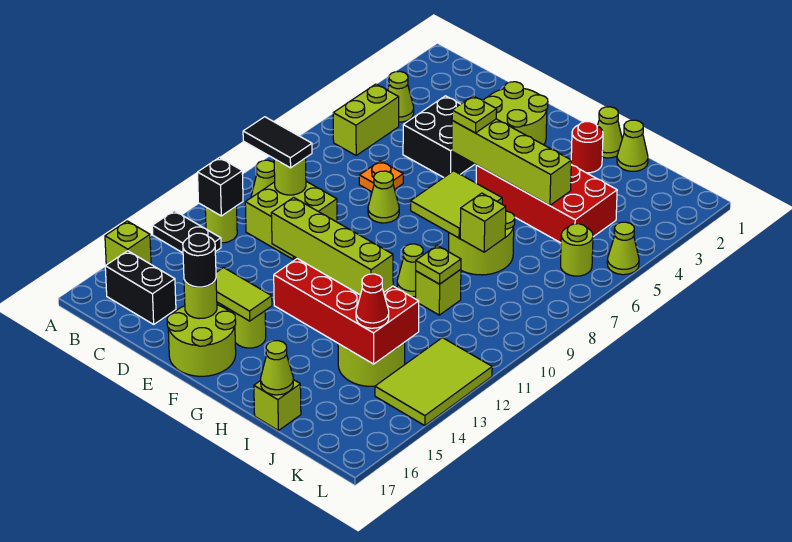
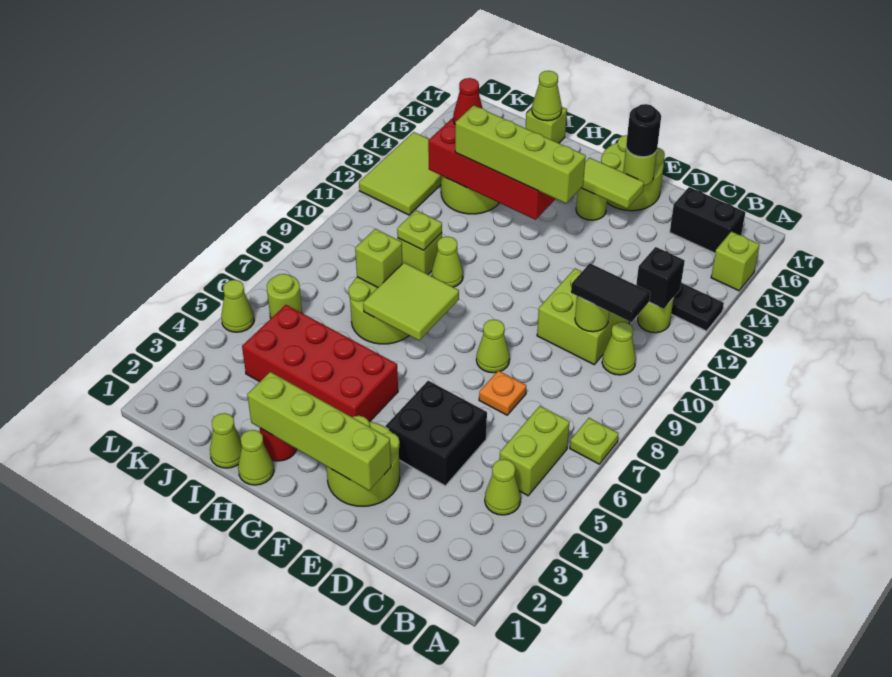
lime brick F5:I5 level 2 -> lime brick E2:H2 level 2
lime plate F5 level 3 -> lime plate A7 level 1

